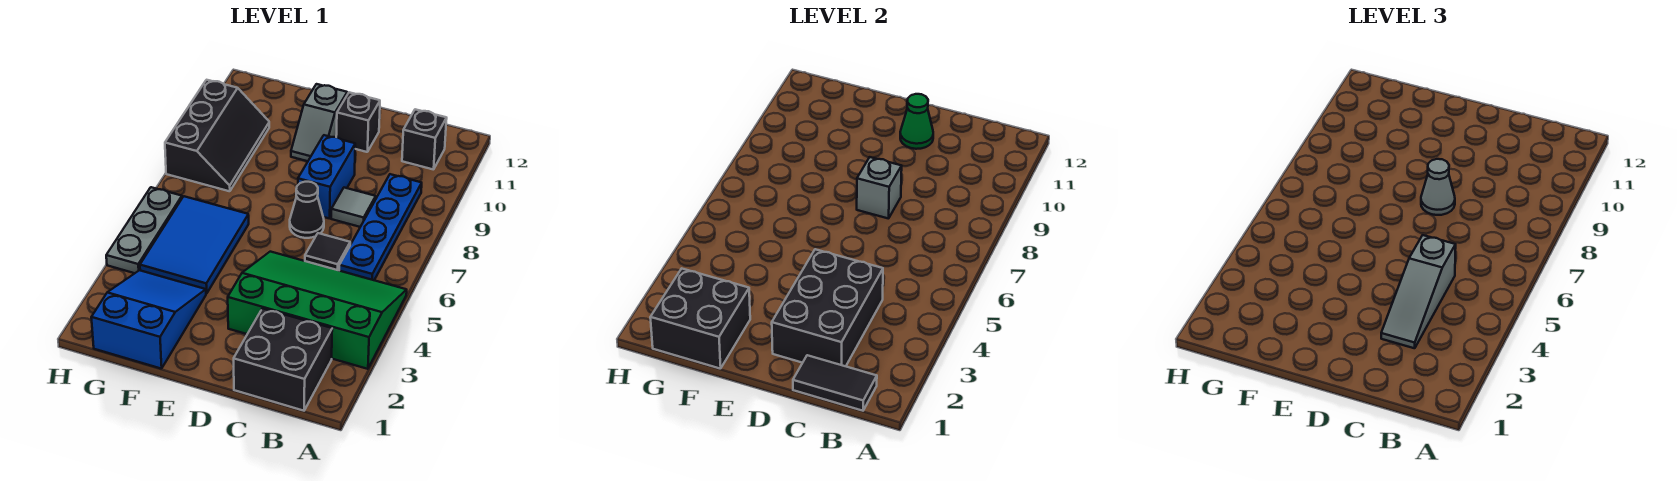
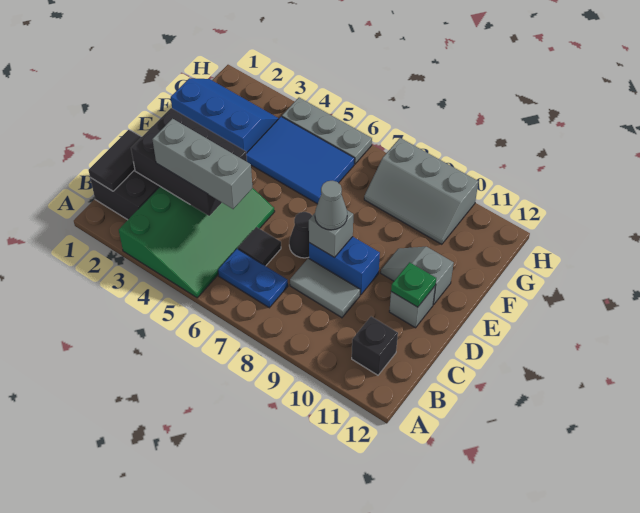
blue plate B6:B9 level 1 -> blue plate B6:B7 level 1
grey slope C3:C5 level 3 top 5 -> grey brick C3:C5 level 3
grey tile C8 level 1 -> grey tile C8:C9 level 1
black brick D11 level 1 -> grey brick D11 level 1
green cone D11 level 2 -> green plate D11 level 2
blue slope F1:G3 level 1 top 1 -> blue slope F1:G3 level 1 top F
black brick F1:G2 level 2 -> none
black slope G8:H10 level 1 top H -> grey slope G8:H10 level 1 top H

